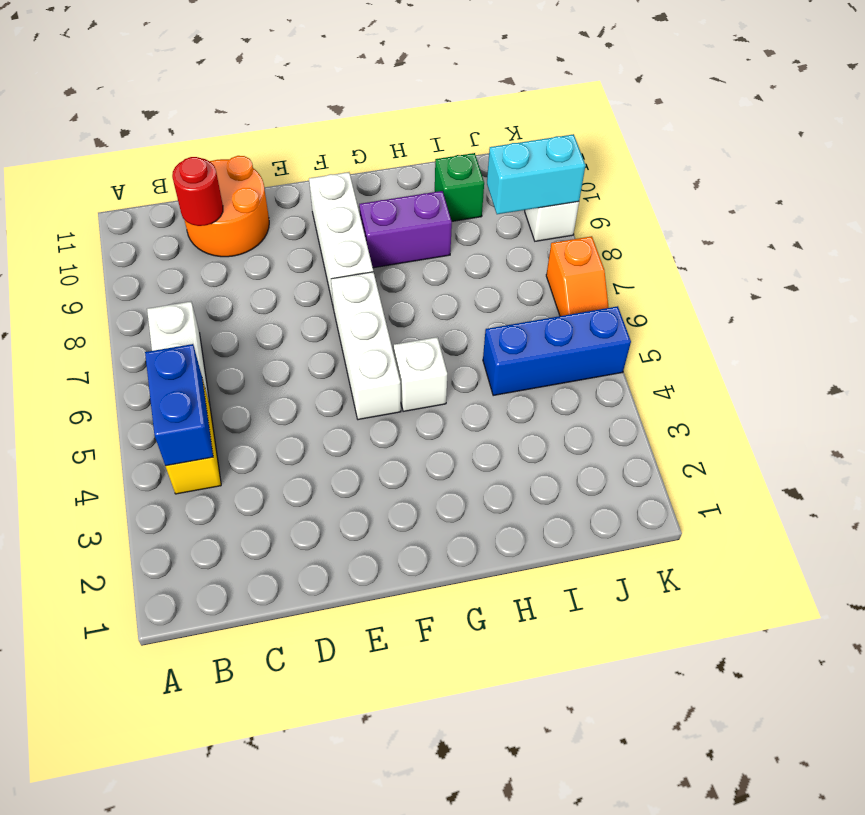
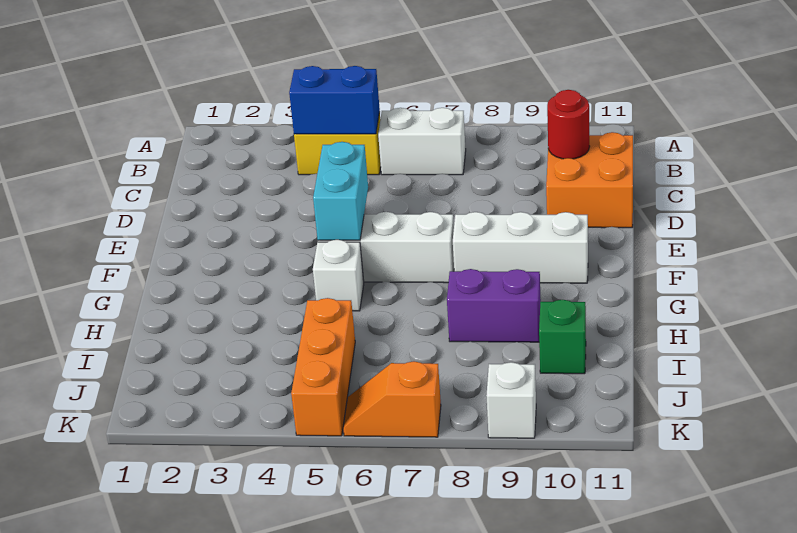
orange round brick C10:D11 level 1 -> orange brick C10:D11 level 1
purple brick G9:H9 level 1 -> purple brick H8:H9 level 1
blue brick I5:K5 level 1 -> orange brick I5:K5 level 1
cyan brick J9:K9 level 2 -> cyan brick E5:F5 level 2

